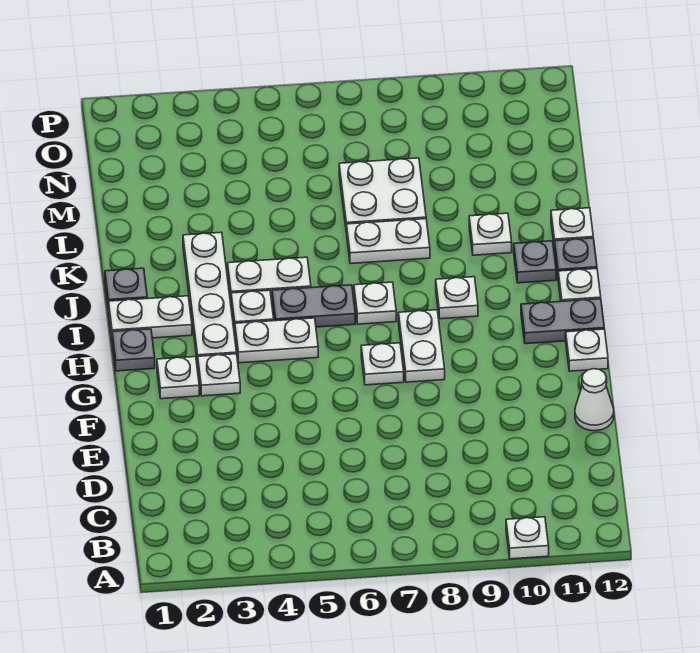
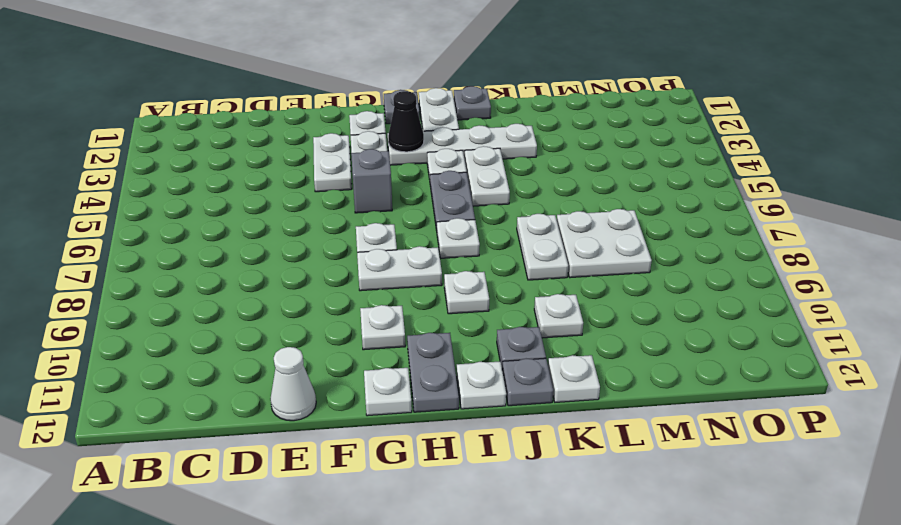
white plate A10 level 1 -> white plate G10 level 1
none -> grey brick G5 level 1
none -> black cone H3 level 2
white plate H4:H5 level 1 -> white plate F3:F4 level 1

